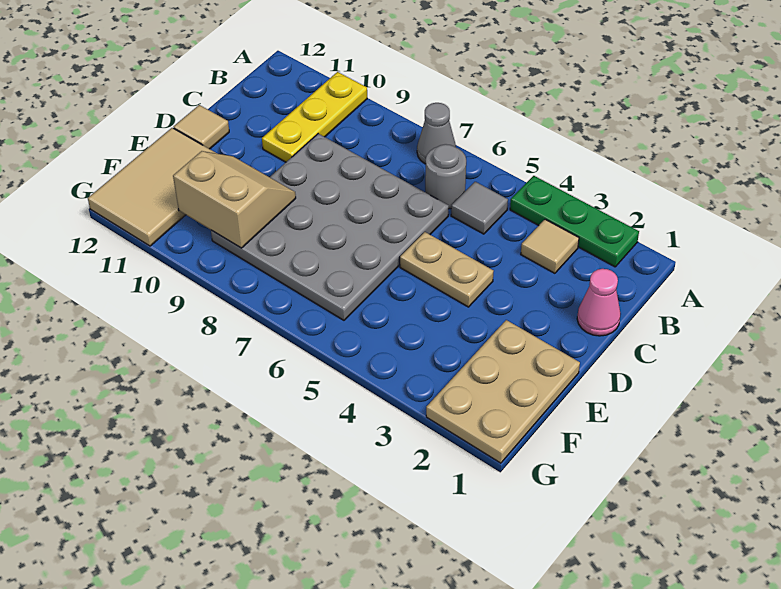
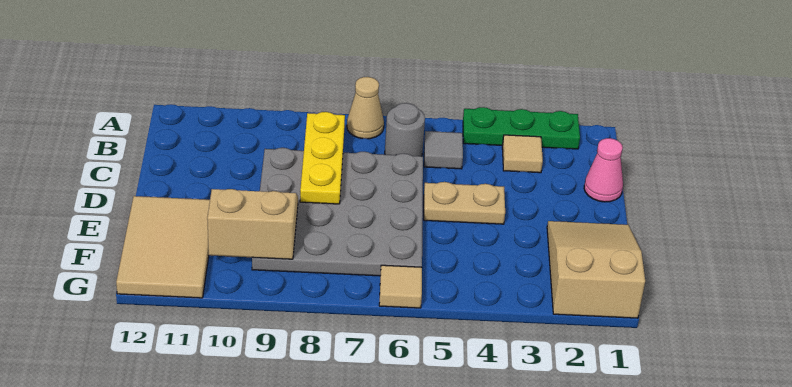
grey cone A7 level 1 -> tan cone A7 level 1
yellow plate A10:C10 level 1 -> yellow plate B8:D8 level 2
tan tile D12 level 1 -> tan tile G6 level 1
tan plate E1:G2 level 1 -> tan slope E1:G2 level 1 top G

